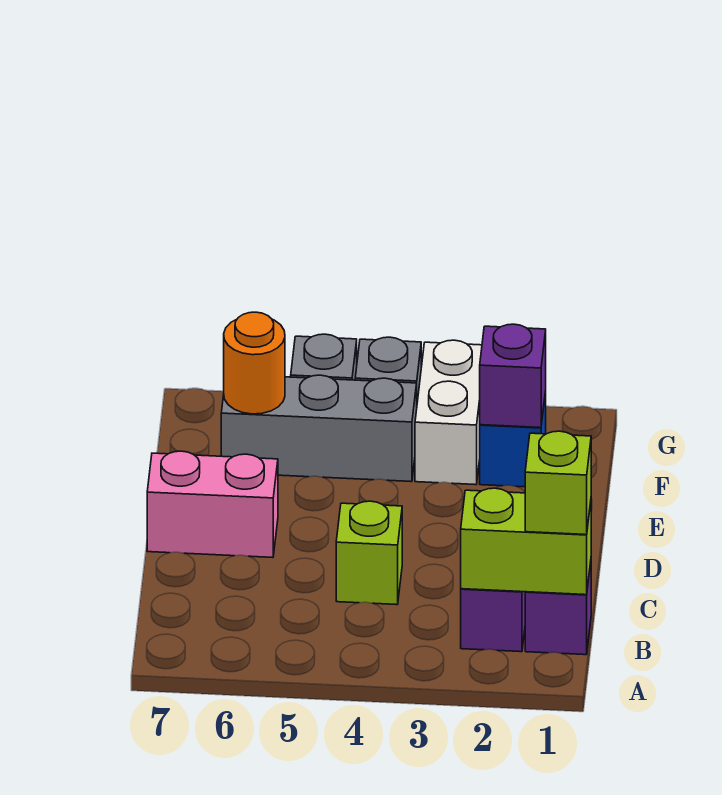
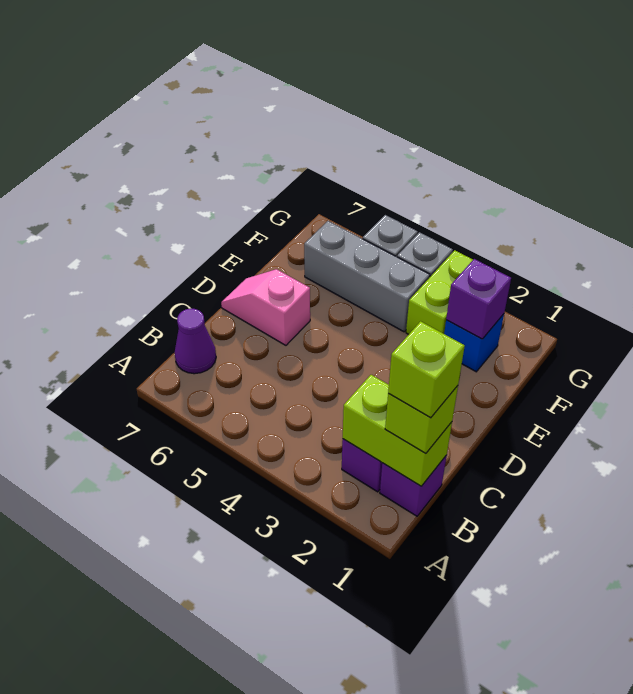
none -> purple cone B7 level 1
lime brick C4 level 1 -> lime brick B1 level 4
pink brick D6:D7 level 1 -> pink slope D6:D7 level 1 top 6
white brick F3:G3 level 1 -> lime brick F3:G3 level 1
orange round brick F6 level 2 -> none

